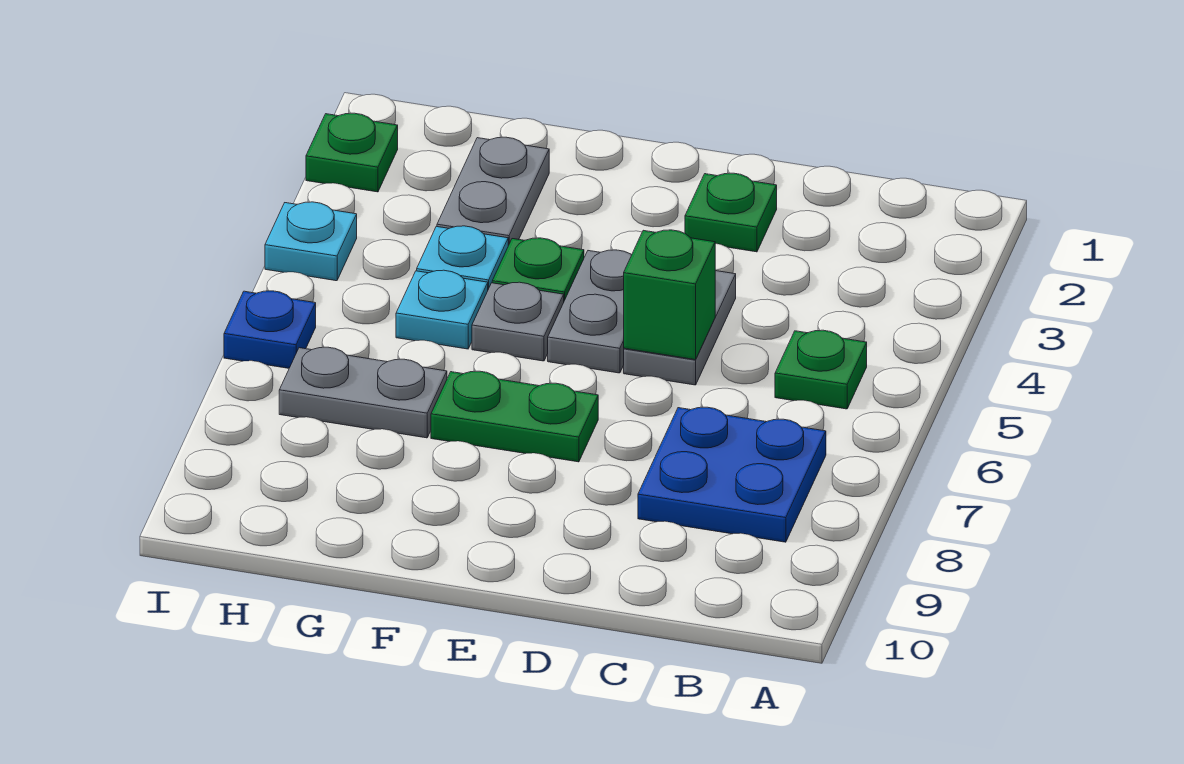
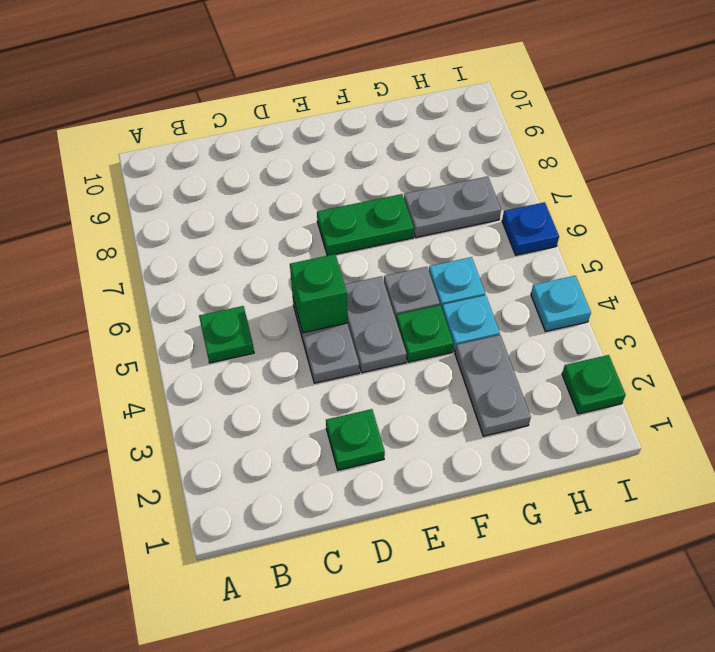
blue plate B7:C8 level 1 -> none

